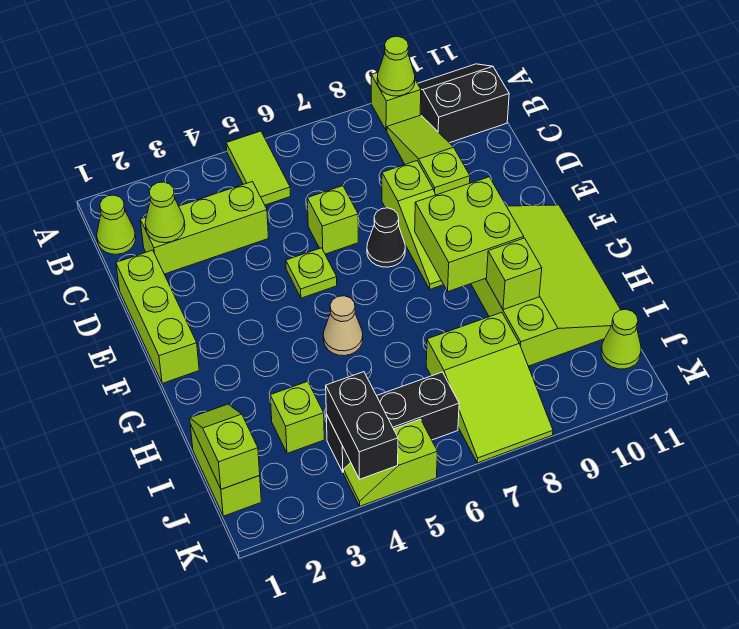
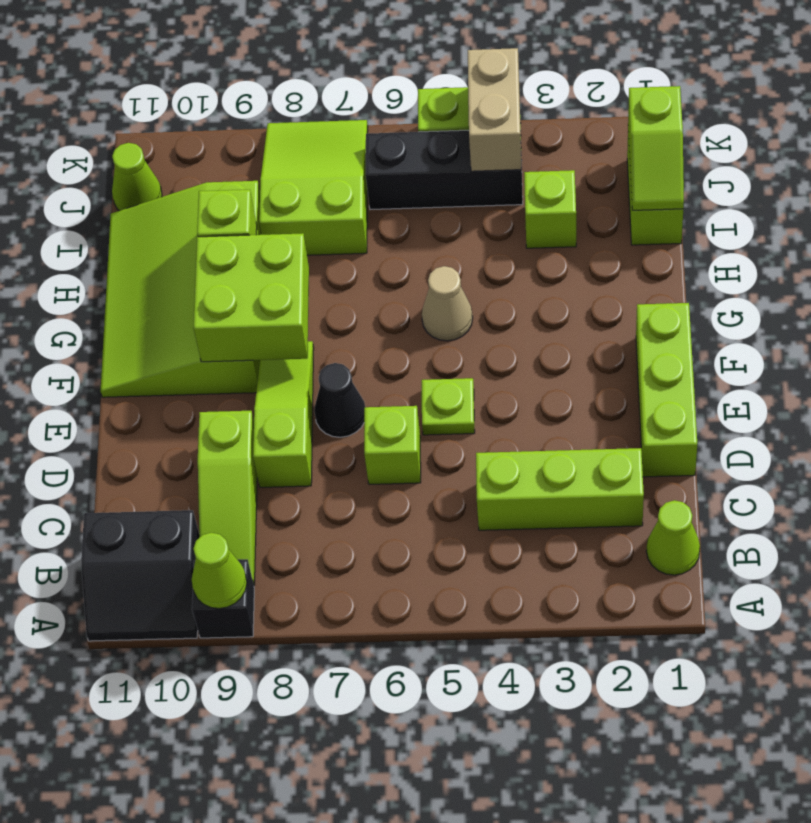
lime tile A5:B5 level 1 -> none
lime brick A9 level 1 -> black brick A9 level 1
lime cone C2 level 2 -> none
black brick J4:K4 level 2 -> tan brick J4:K4 level 2

